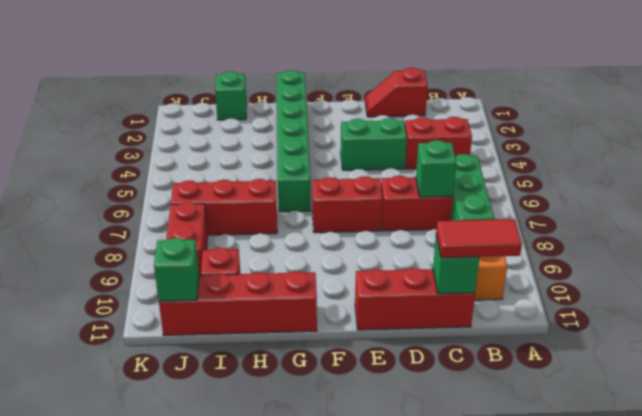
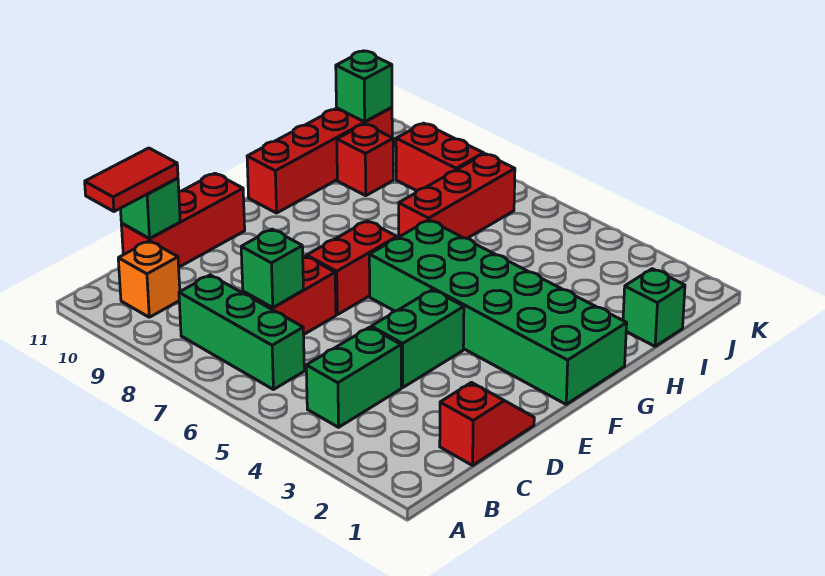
red brick B4:C4 level 1 -> green brick B4:C4 level 1
green brick G1:G6 level 1 -> green brick F1:G6 level 1

